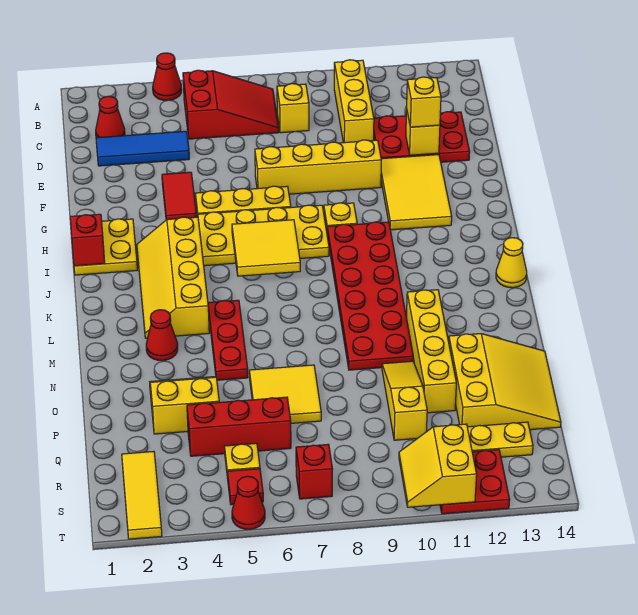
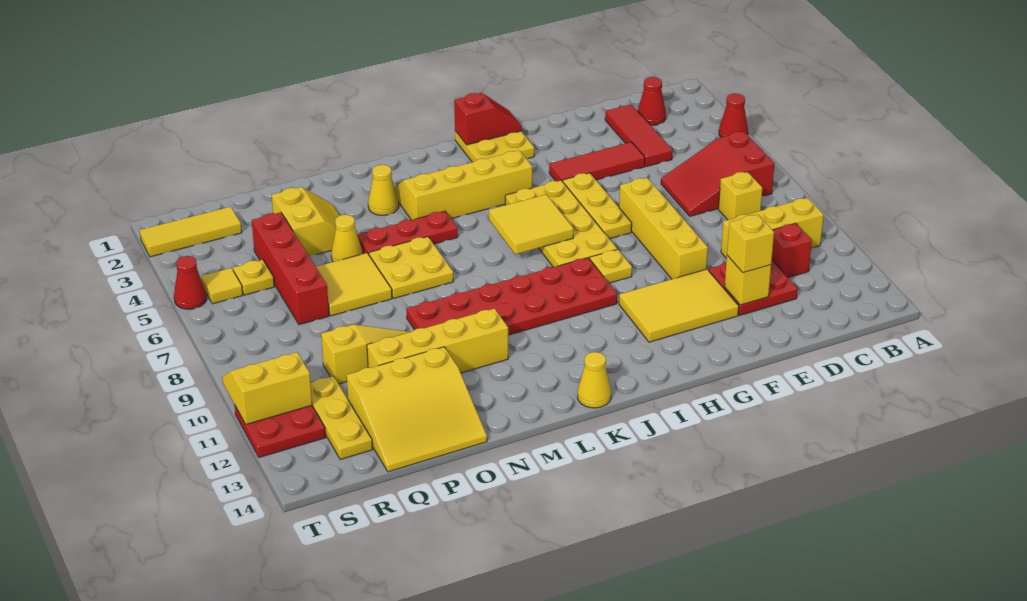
red slope B5:C7 level 1 top 5 -> red slope B6:D7 level 1 top B
blue tile D2:D4 level 1 -> red tile D2:D4 level 1
red plate D11:E13 level 1 -> red plate D11:E12 level 1
red tile F4:G4 level 1 -> red tile E4:G4 level 1
red cone M3 level 1 -> yellow cone M3 level 1
none -> yellow plate M6:N7 level 1
none -> yellow cone O5 level 1
red brick Q4:Q6 level 1 -> red brick Q4:Q7 level 1
red tile S5 level 1 -> yellow tile S5 level 1
red brick S7 level 1 -> red brick C11 level 1

